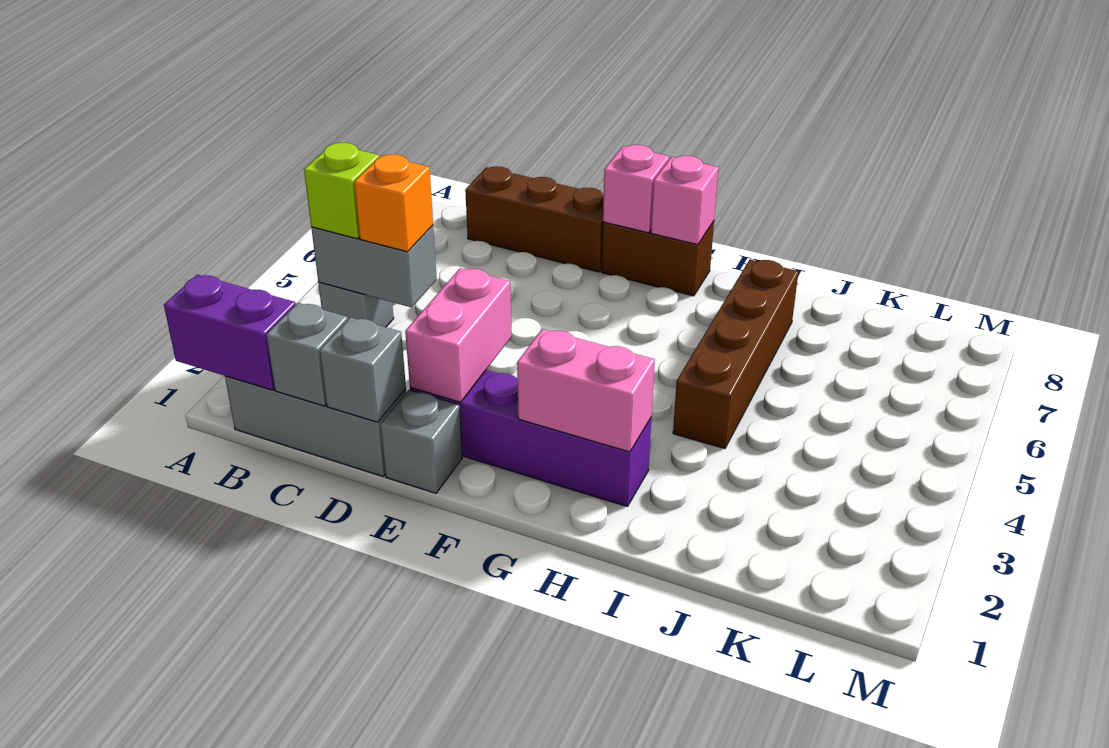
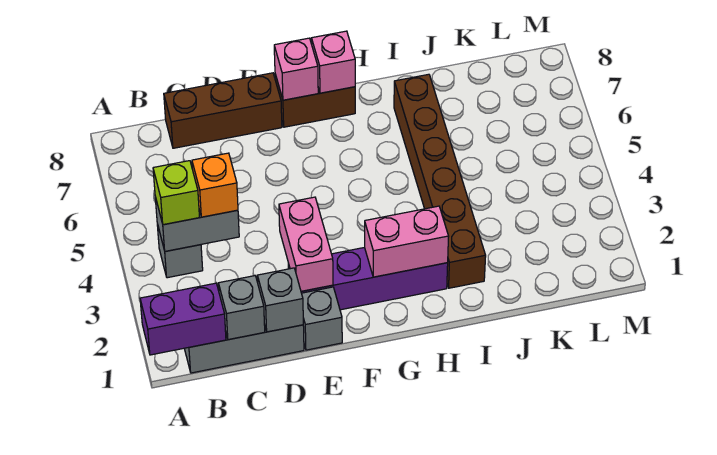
brown brick I4:I7 level 1 -> brown brick I2:I7 level 1

